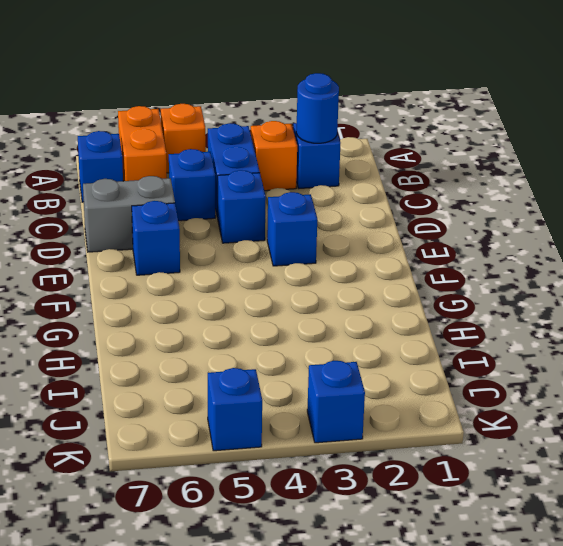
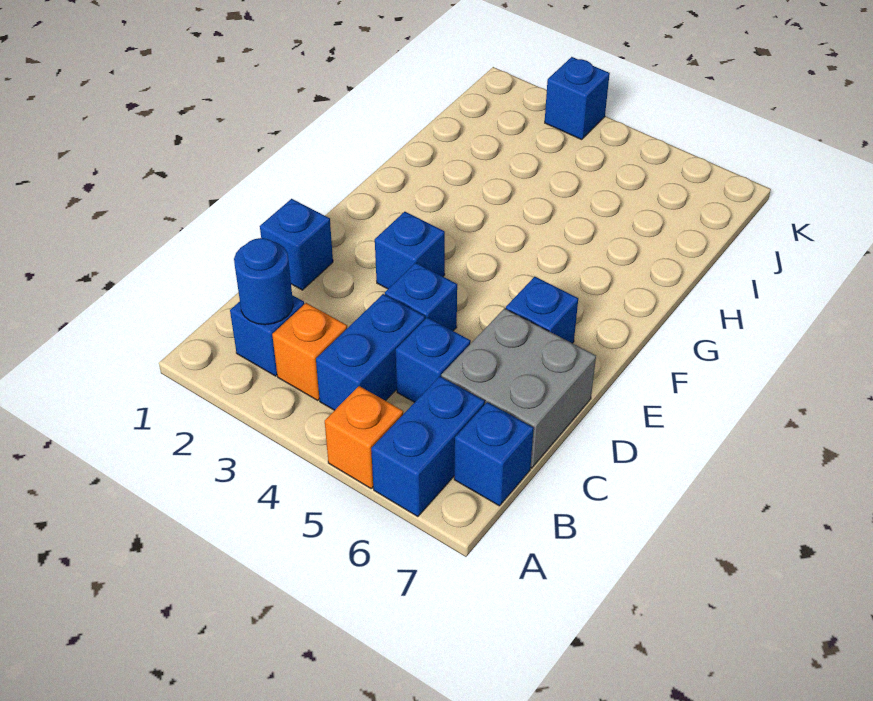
orange brick A6:B6 level 1 -> blue brick A6:B6 level 1
grey brick D6:D7 level 1 -> grey brick C6:D7 level 1
blue brick K5 level 1 -> blue brick D1 level 1

